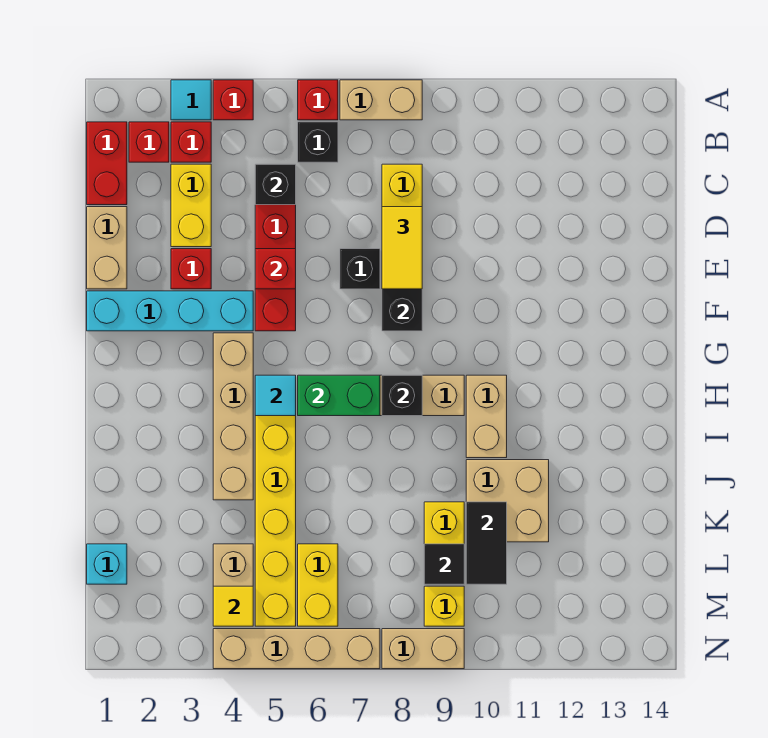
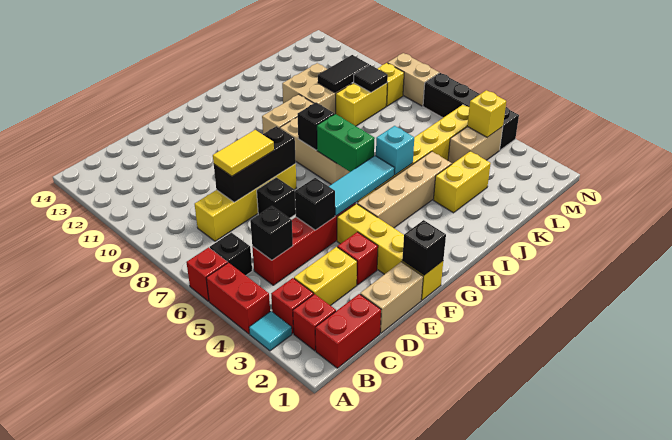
red brick A4 level 1 -> red brick A4:A5 level 1
tan brick A7:A8 level 1 -> none
red brick E5 level 2 -> black brick E5 level 2
cyan brick F1:F4 level 1 -> yellow brick F1:F4 level 1
none -> black brick F1 level 2
cyan tile H5 level 2 -> cyan tile F5:H5 level 2
cyan brick L1 level 1 -> cyan brick I5 level 2
yellow brick L6:M6 level 1 -> yellow brick J3:K3 level 1
yellow tile M4 level 2 -> yellow brick M4 level 2
tan brick N4:N7 level 1 -> black brick N4:N7 level 1

